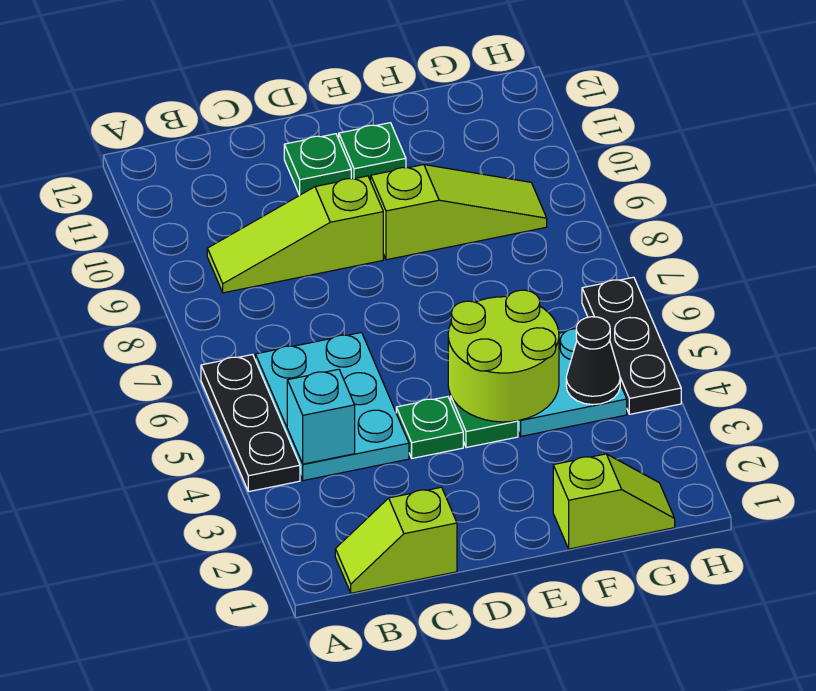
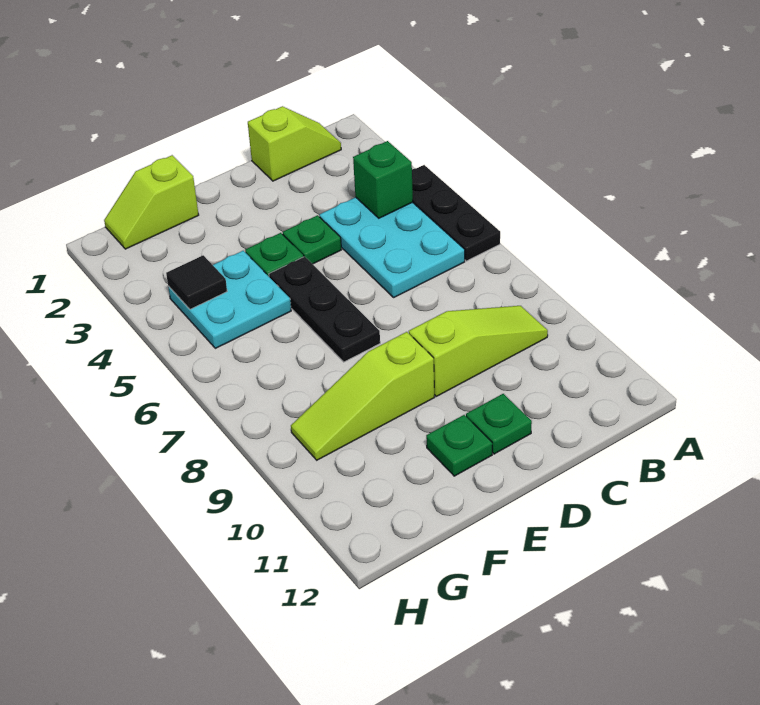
cyan brick B4 level 2 -> green brick B4 level 2
lime round brick E4:F5 level 2 -> none
black cone G4 level 2 -> black tile G4 level 2
black plate H4:H6 level 1 -> black plate E5:E7 level 1

